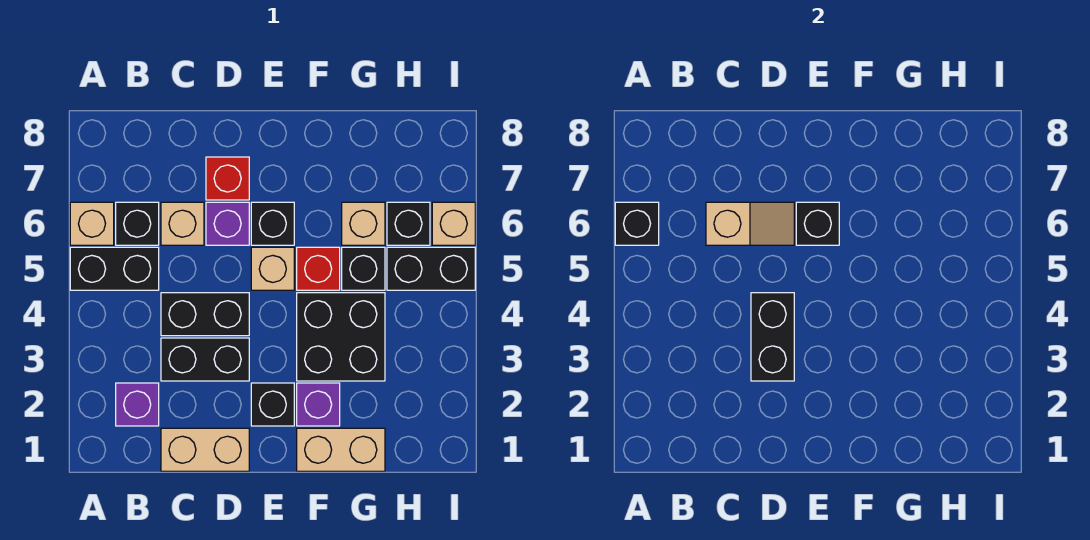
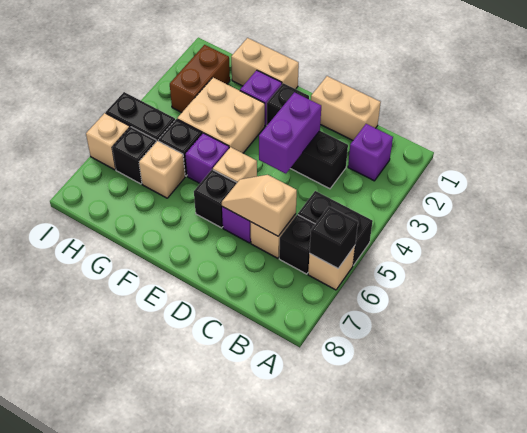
black brick C4:D4 level 1 -> none
black brick D3:D4 level 2 -> purple brick D3:D4 level 2
red brick D7 level 1 -> none
black brick E6 level 2 -> none
black brick F3:G4 level 1 -> tan brick F3:G4 level 1
red brick F5 level 1 -> purple brick F5 level 1
none -> brown brick H2:H3 level 1

